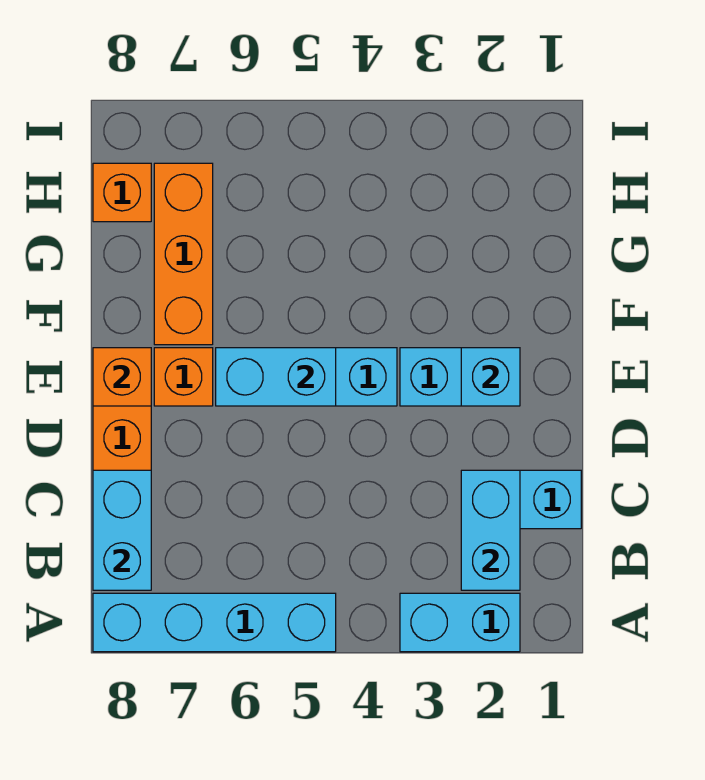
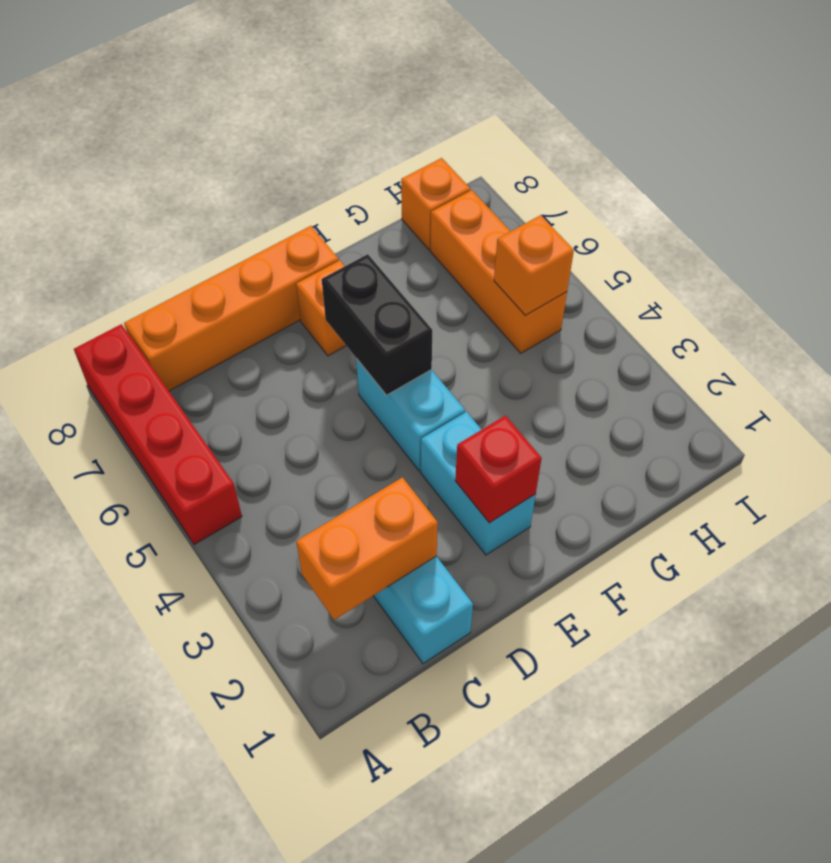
cyan brick A2:A3 level 1 -> none
cyan brick A5:A8 level 1 -> red brick A5:A8 level 1
cyan brick B2:C2 level 2 -> orange brick B2:C2 level 2
cyan brick B8:C8 level 2 -> none
cyan brick E2 level 2 -> red brick E2 level 2
cyan brick E5:E6 level 2 -> black brick E5:E6 level 2
orange brick E8 level 2 -> orange brick H5 level 2
orange brick F7:H7 level 1 -> orange brick H5:H7 level 1

